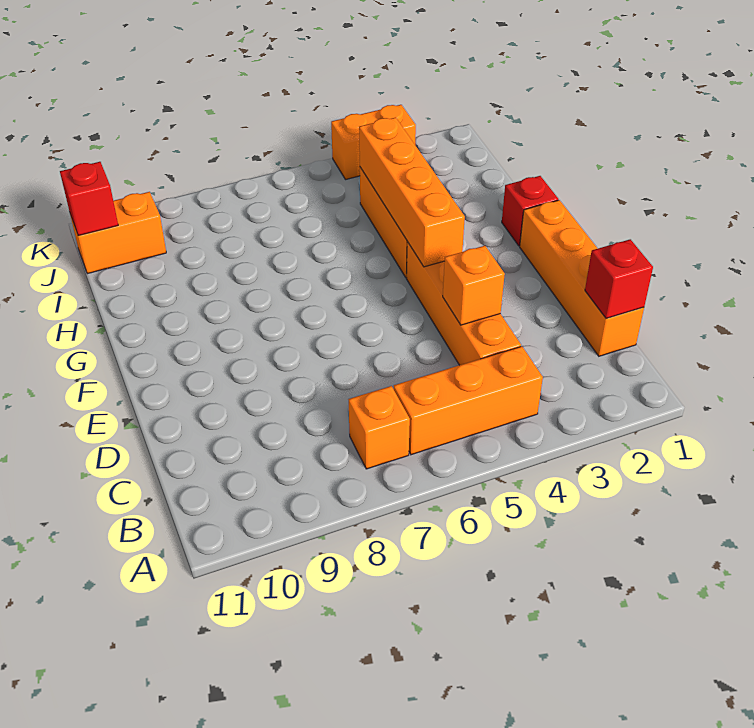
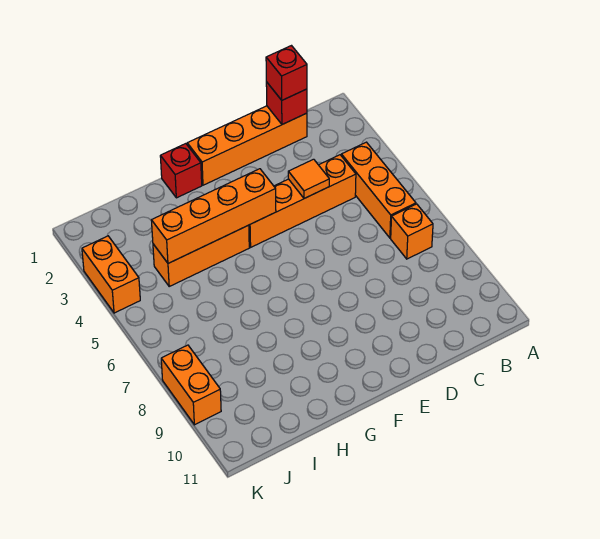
orange brick D4 level 2 -> orange tile D4 level 2
orange brick J10:J11 level 1 -> orange brick K8:K9 level 1
red brick J11 level 2 -> red brick C1 level 3

